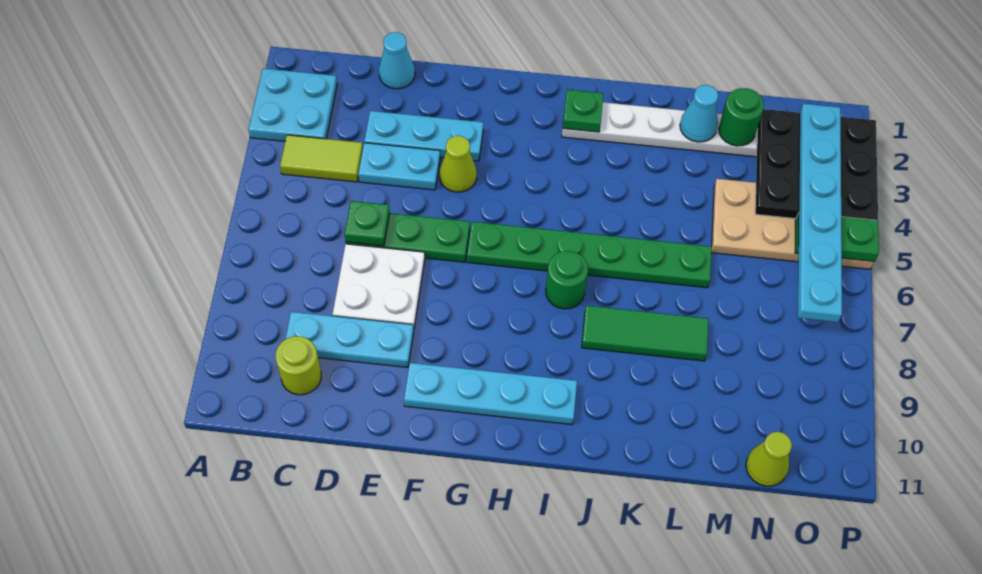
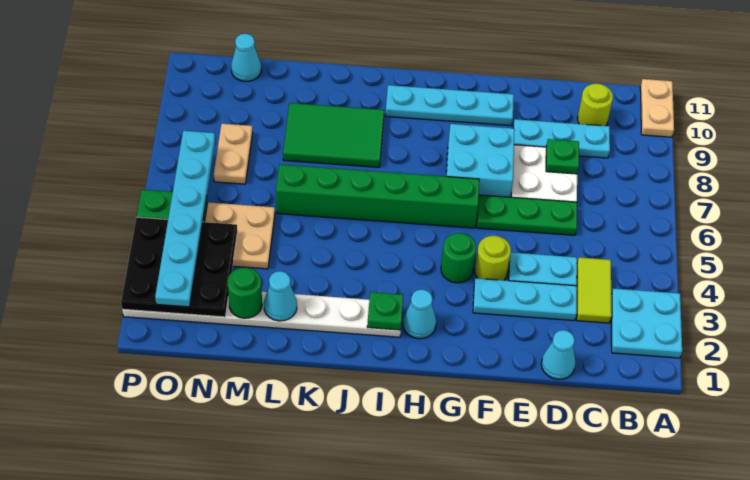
none -> tan plate A10:A11 level 1
lime tile B4:C4 level 1 -> lime tile C3:C4 level 1
green plate D6 level 2 -> green plate D8 level 2
lime cone F4 level 1 -> lime round brick F4 level 1
none -> cyan brick F7:G8 level 1
green plate G6:L6 level 1 -> green brick G6:L6 level 1
none -> cyan cone H2 level 1
green round brick I7 level 1 -> green round brick G4 level 1
green tile J8:L8 level 1 -> green tile J8:L9 level 1
none -> tan plate N7:N8 level 1
lime cone N11 level 1 -> cyan cone N11 level 1

